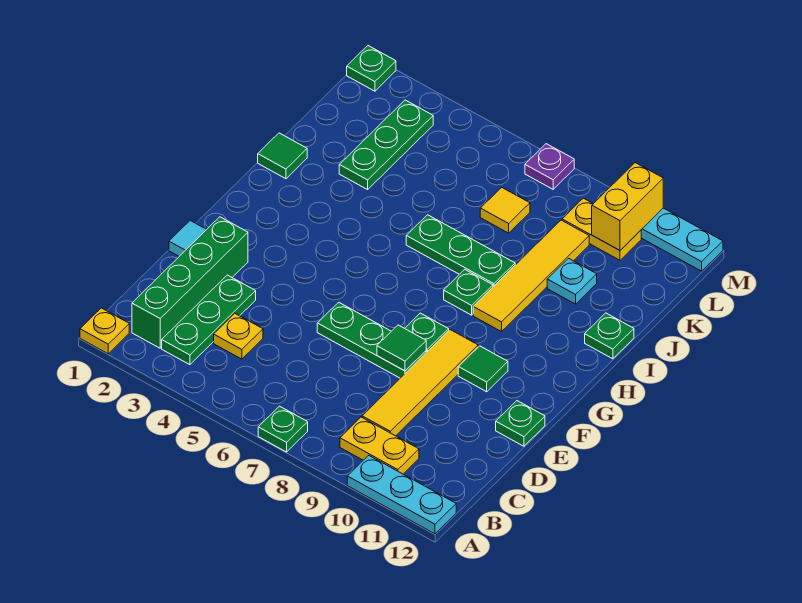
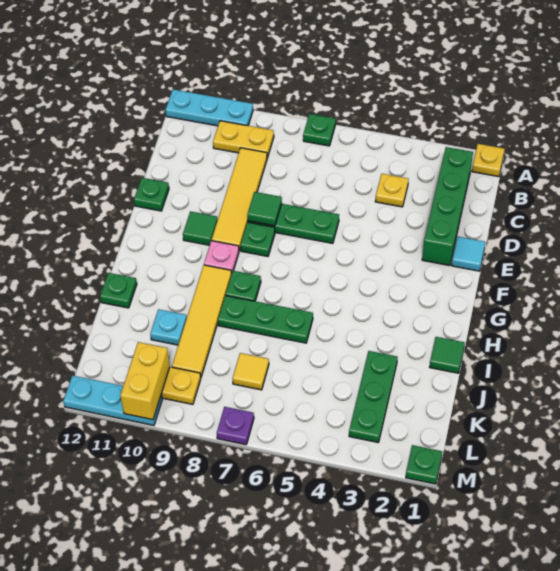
green plate B3:D3 level 1 -> none
none -> pink plate G9 level 1

